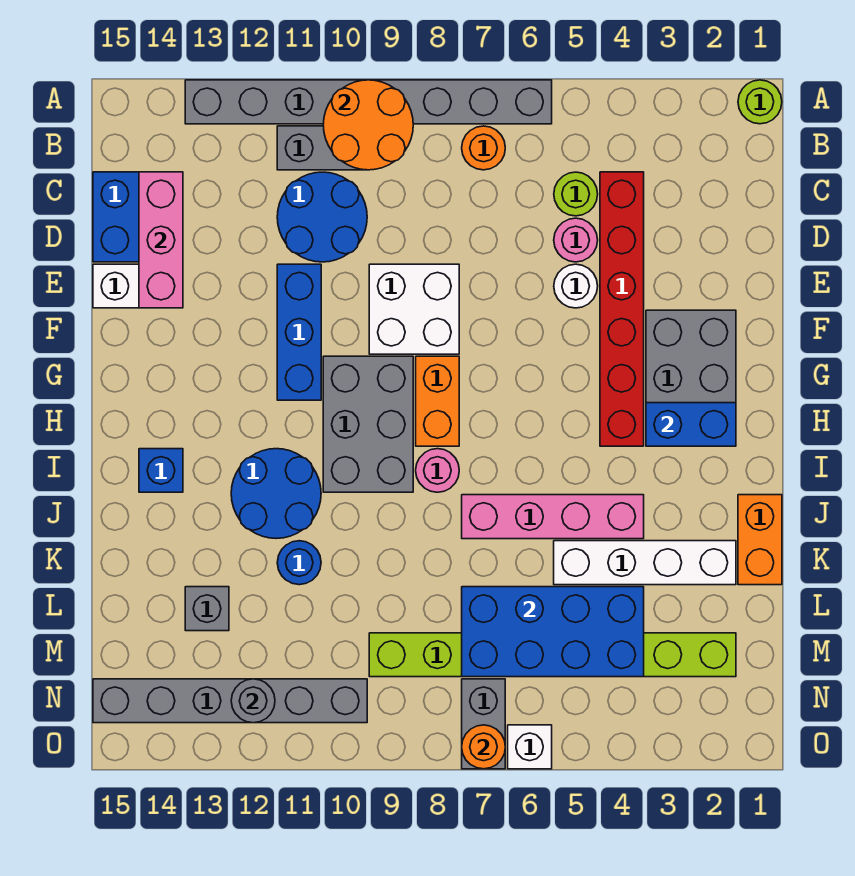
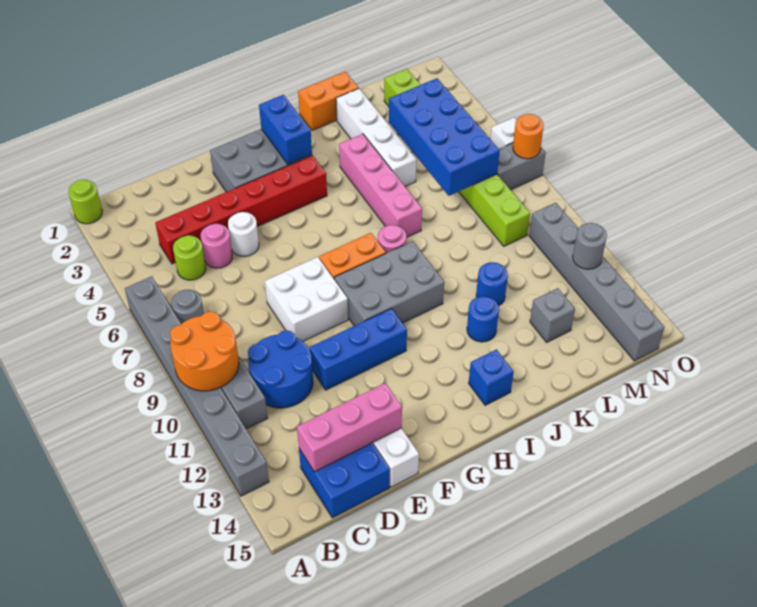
orange round brick B7 level 1 -> grey round brick B7 level 1
blue round brick I11:J12 level 1 -> blue round brick J12 level 1

